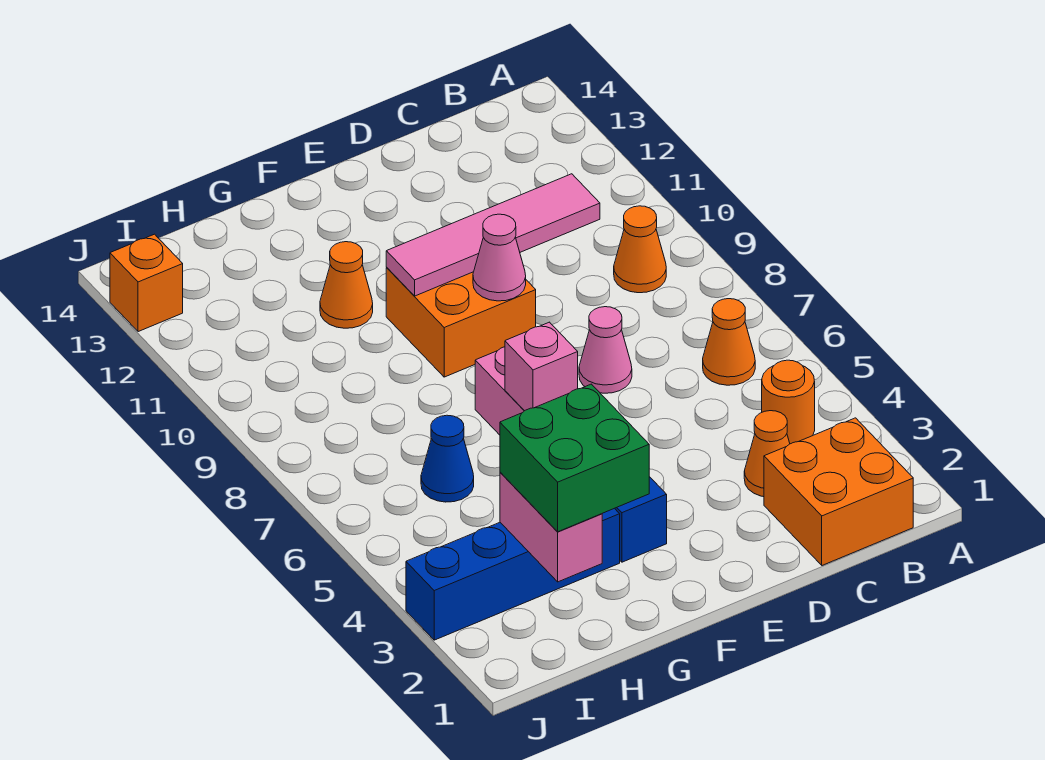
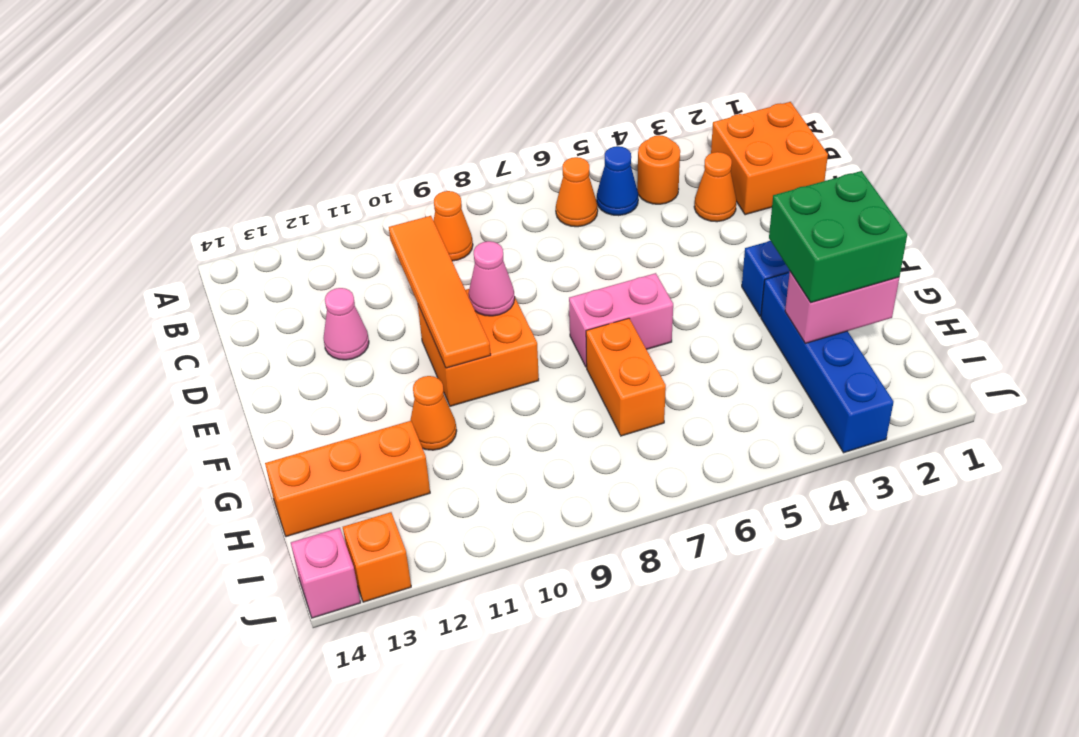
pink tile C10:F10 level 2 -> orange tile C10:F10 level 2
pink cone D7 level 1 -> pink cone D12 level 1
pink brick F6 level 2 -> pink brick J14 level 1
none -> orange brick G7:H7 level 1
blue cone H6 level 1 -> blue cone B5 level 1
none -> orange brick H12:H14 level 1

